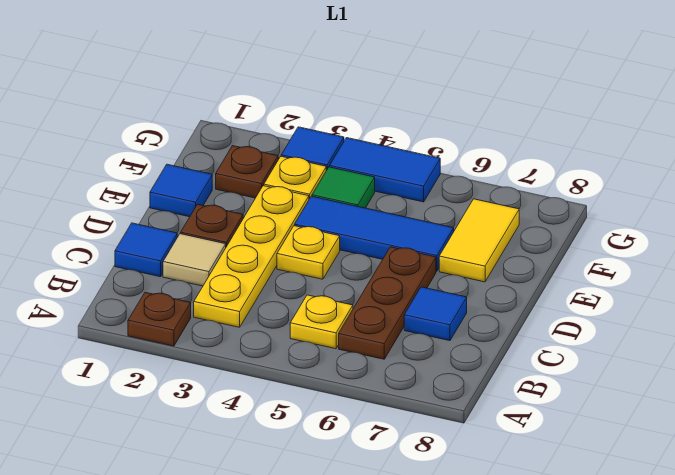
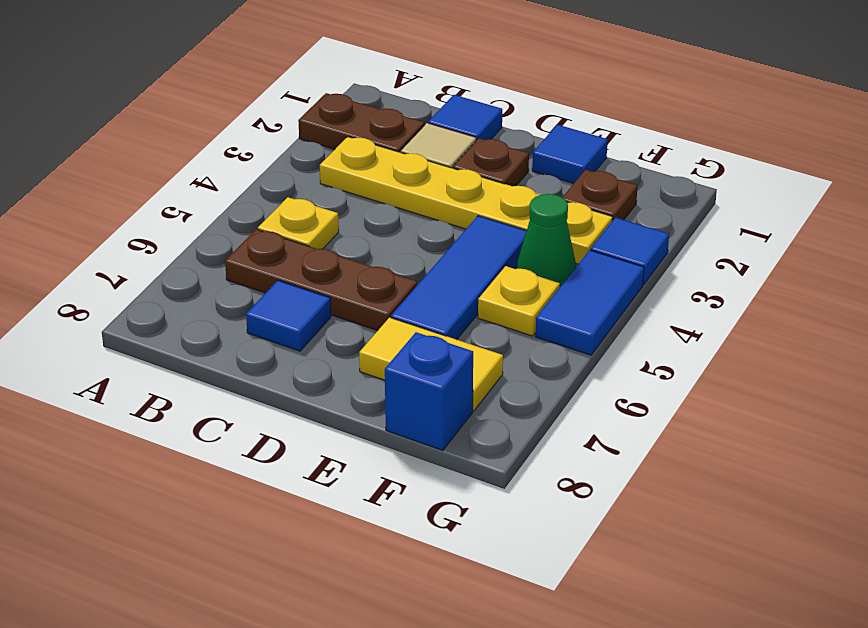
brown plate A2 level 1 -> brown plate A2:B2 level 1
yellow plate D4 level 1 -> yellow plate F5 level 1
green tile F4 level 1 -> green cone F4 level 1
none -> blue brick F8 level 1

